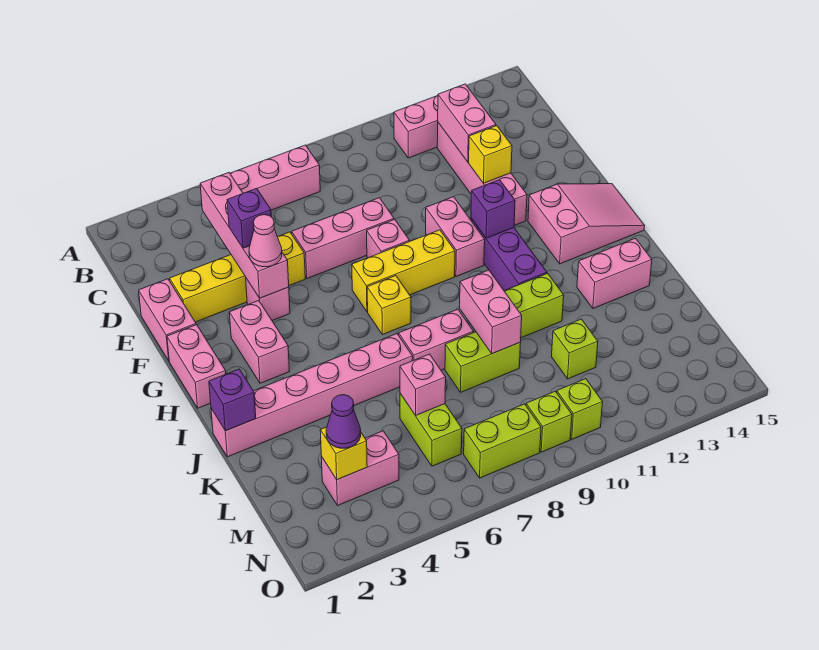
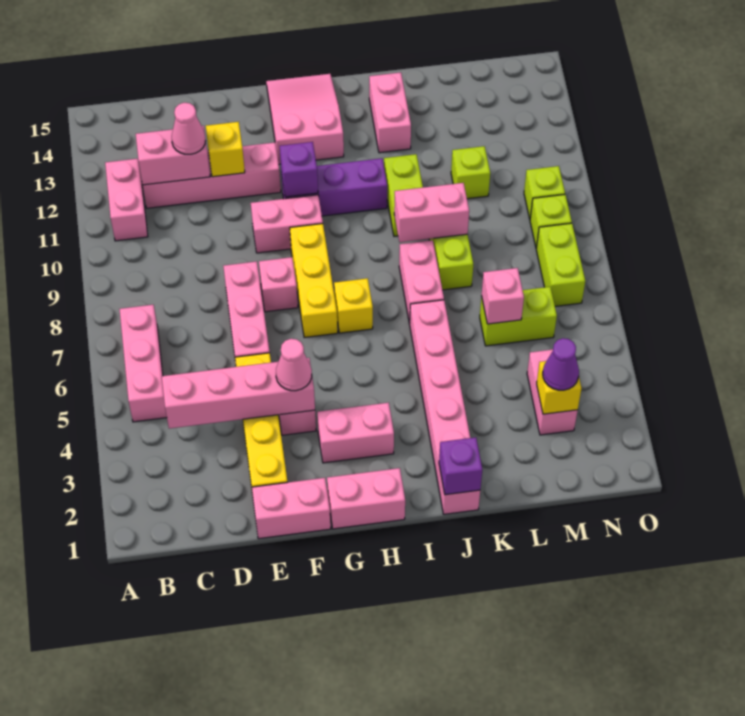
none -> pink cone D12 level 3
purple brick E4 level 3 -> none

